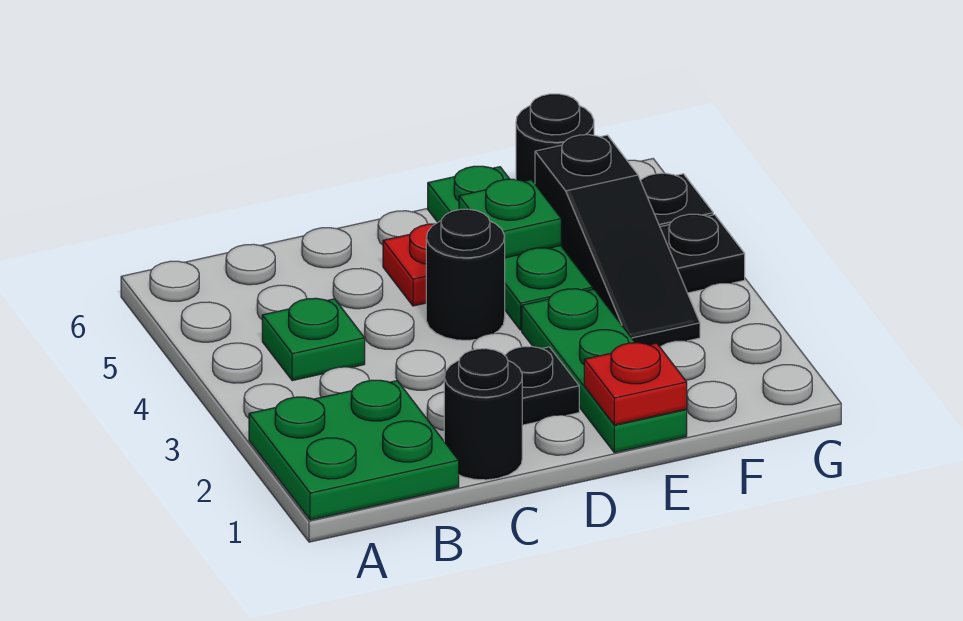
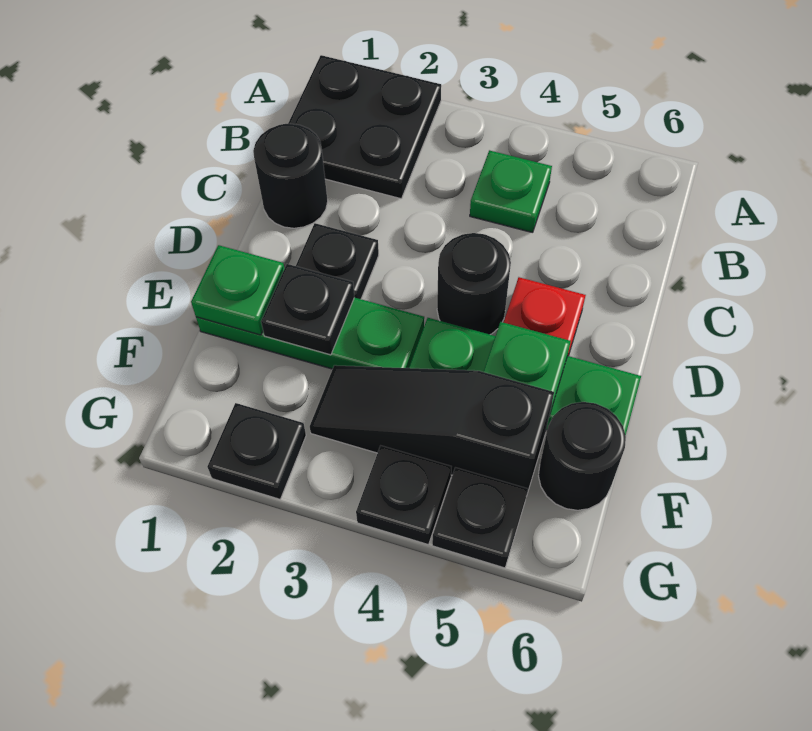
green plate A1:B2 level 1 -> black plate A1:B2 level 1
red plate E1 level 2 -> green plate E1 level 2
none -> black plate E2 level 2
none -> black plate G2 level 1

